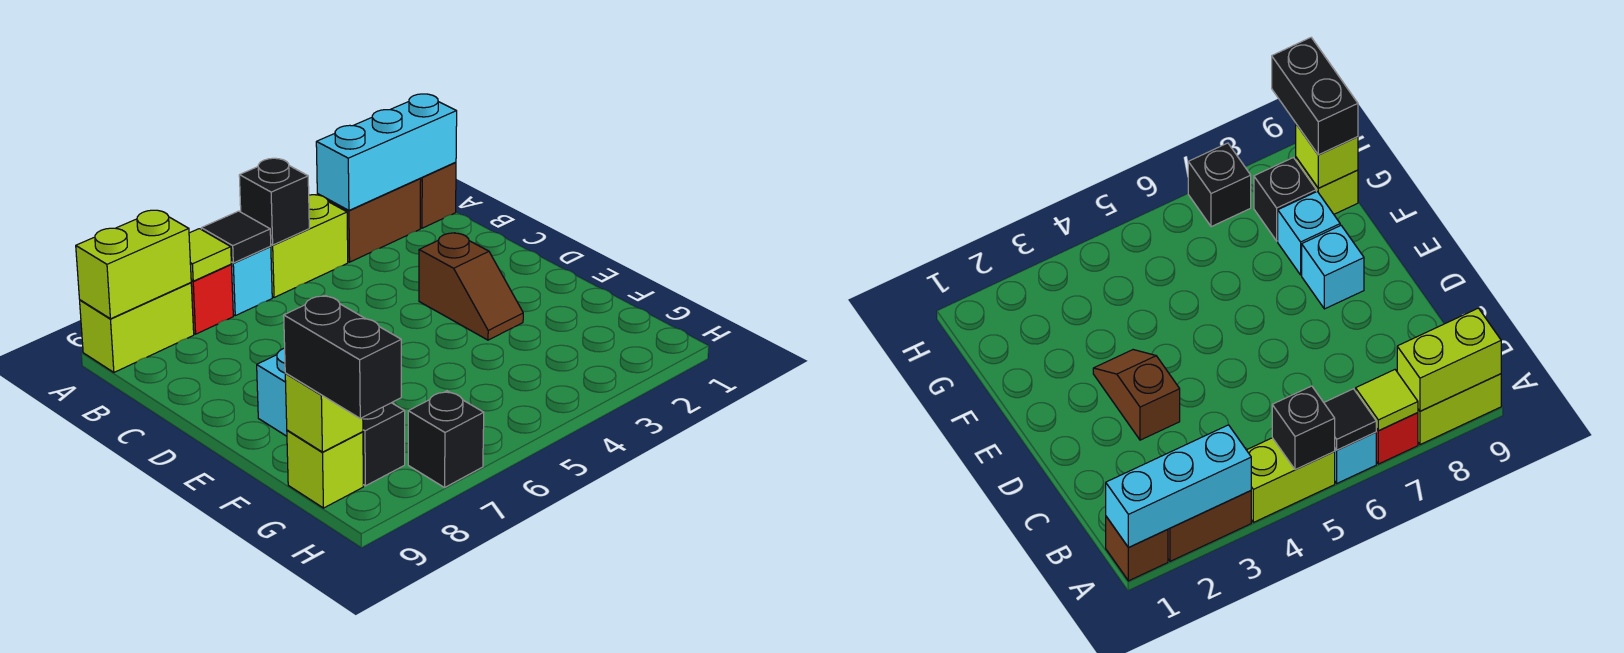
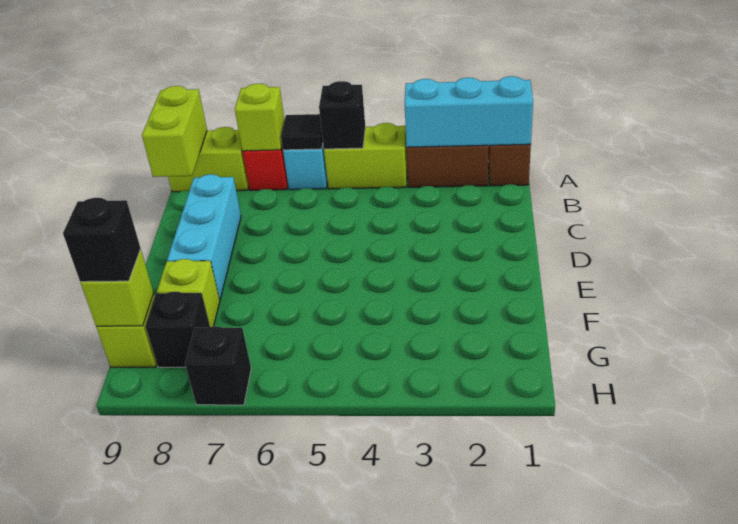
lime tile A7 level 2 -> lime brick A7 level 2
lime brick A8:A9 level 2 -> lime brick A9:B9 level 2
brown slope D3:E3 level 1 top D -> none
cyan brick E8 level 1 -> cyan brick C8:E8 level 1
cyan brick F8 level 1 -> lime brick F8 level 1
black brick G9:H9 level 3 -> black brick G9 level 3

